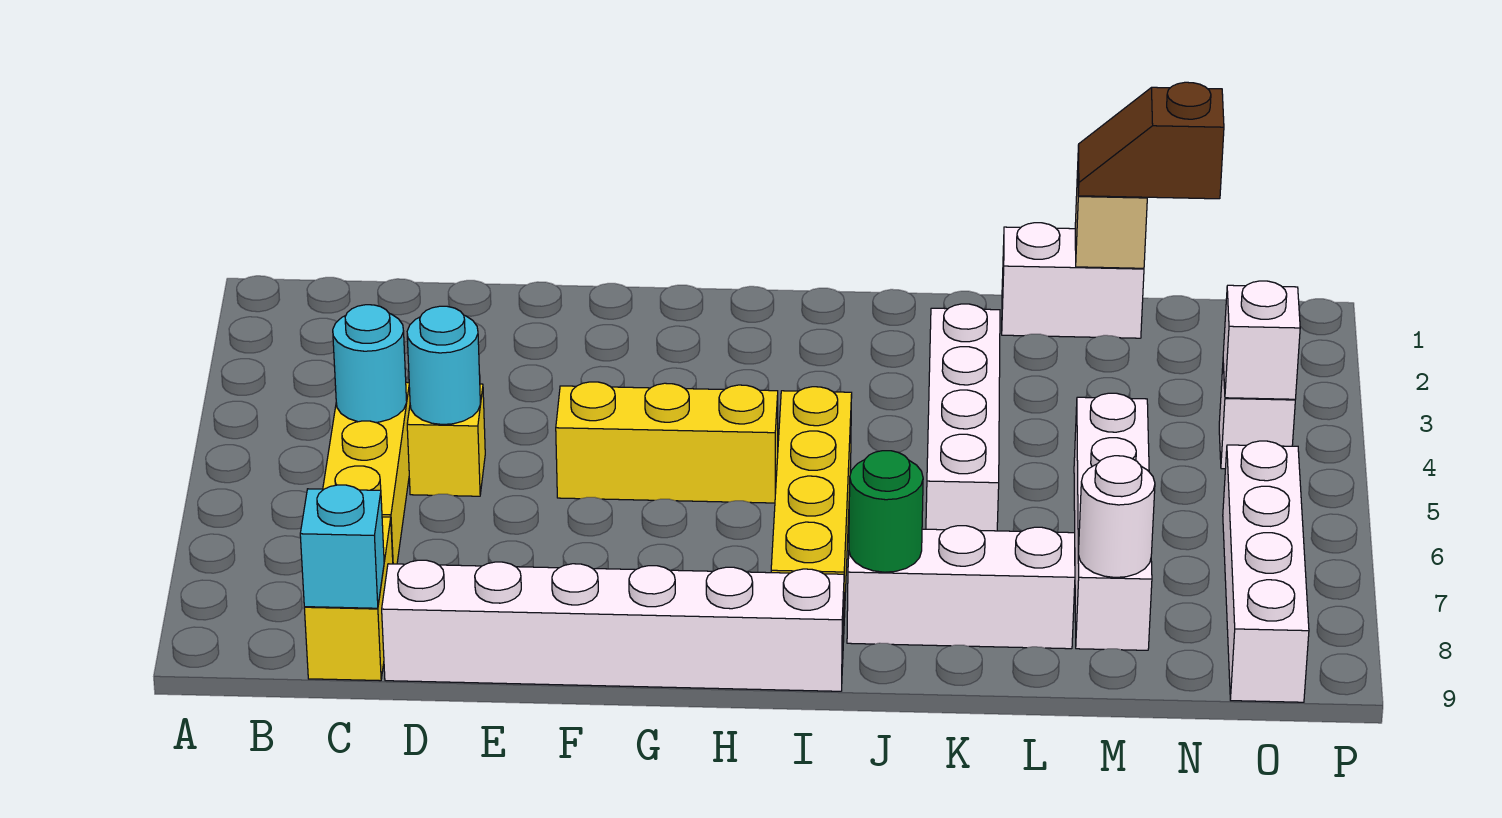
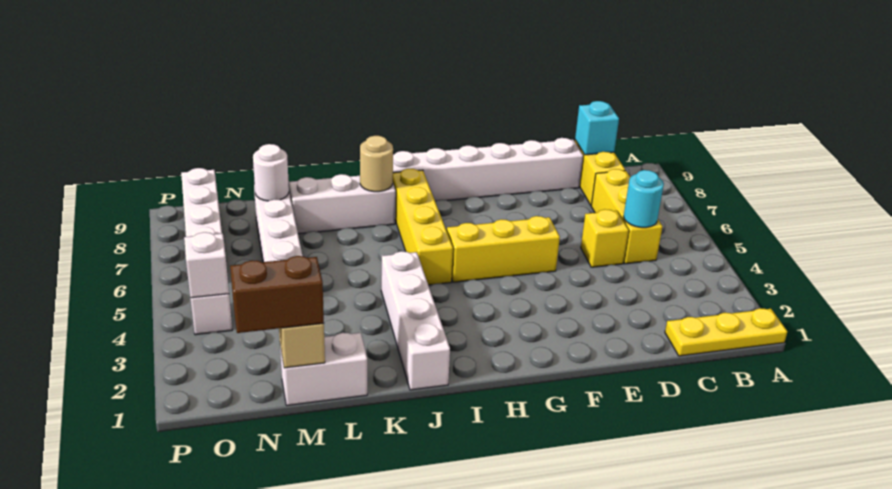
none -> yellow plate A1:C1 level 1
cyan round brick D5 level 2 -> none
green round brick J8 level 2 -> tan round brick J8 level 2
white brick K3:K6 level 1 -> white brick J1:J4 level 1
brown slope M1:N1 level 3 top N -> brown brick M1:N1 level 3

